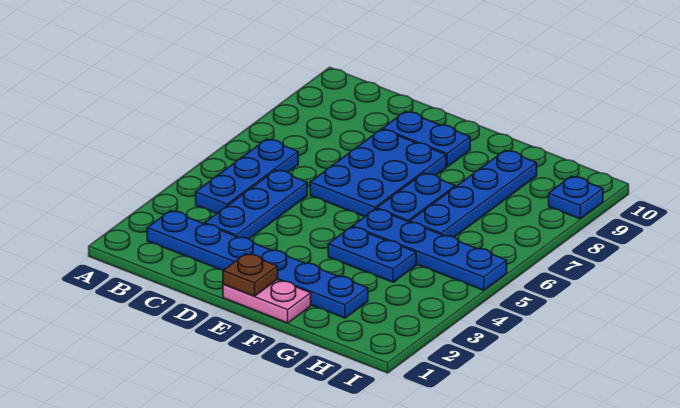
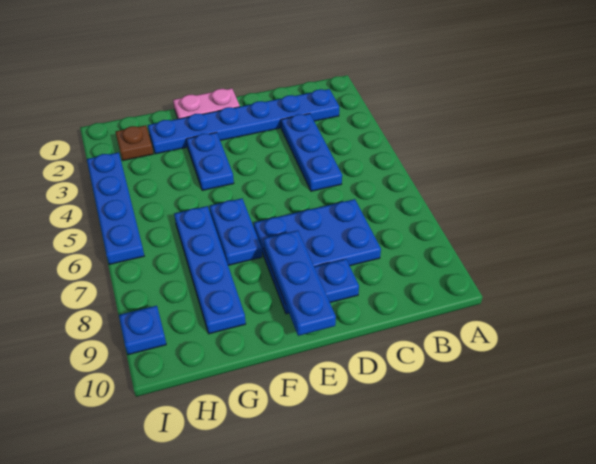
blue plate B4:B6 level 1 -> blue plate E8:E10 level 2
blue plate D6:E8 level 1 -> blue plate C7:E8 level 1
brown plate E1 level 2 -> brown plate H2 level 1
blue plate F4:G4 level 1 -> blue plate F3:F4 level 1
blue plate F5:I5 level 1 -> blue plate I3:I6 level 1

